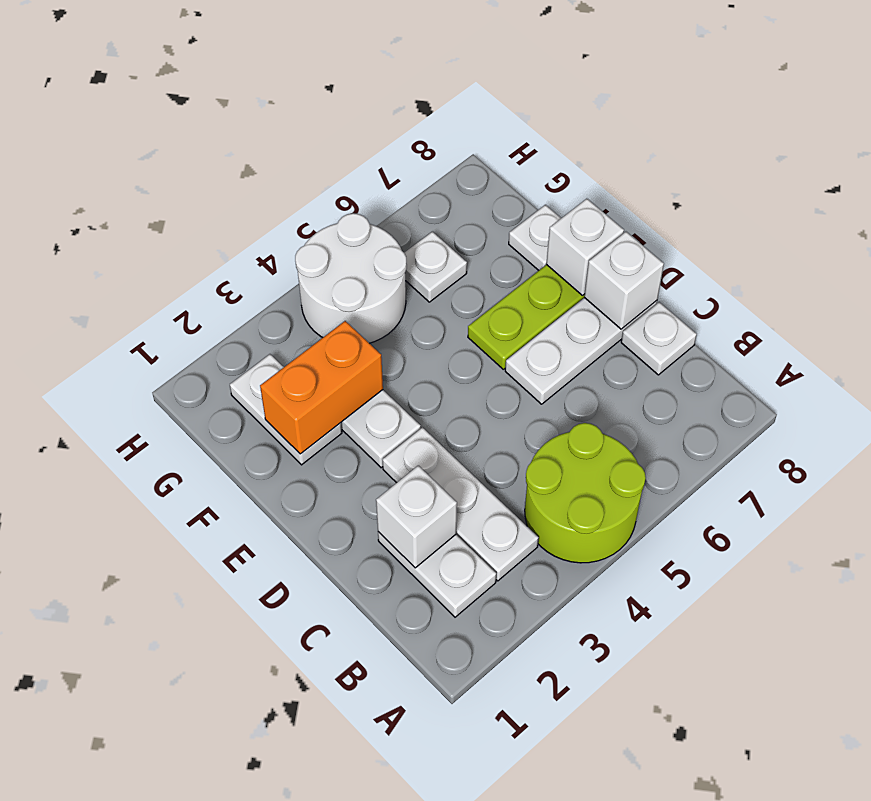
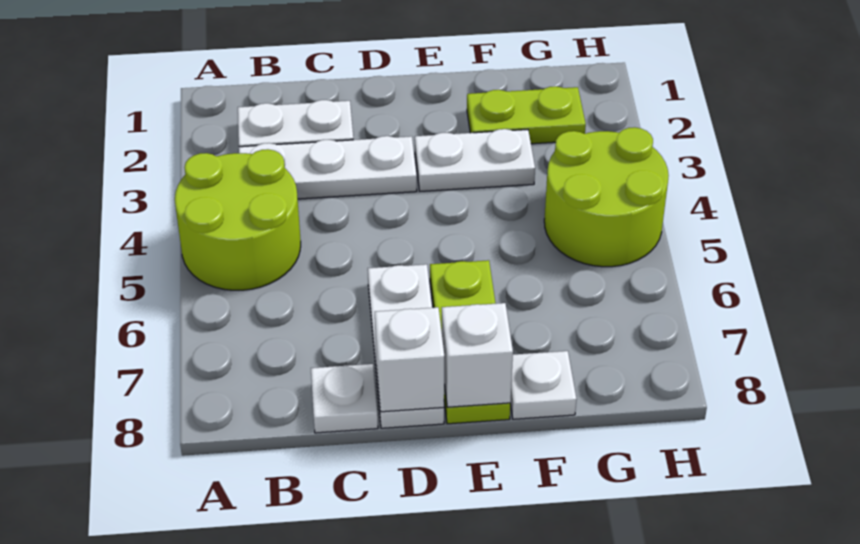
white brick C2 level 2 -> none
white plate F2:G2 level 1 -> lime plate F2:G2 level 1
orange brick F2:F3 level 2 -> none
white round brick G4:H5 level 1 -> lime round brick G4:H5 level 1
white plate G6 level 1 -> none

